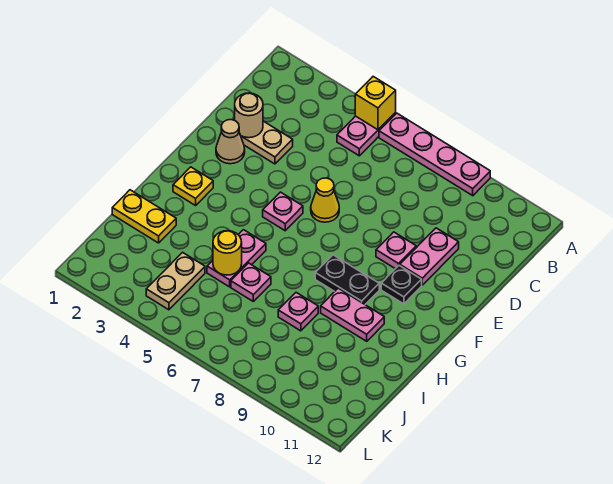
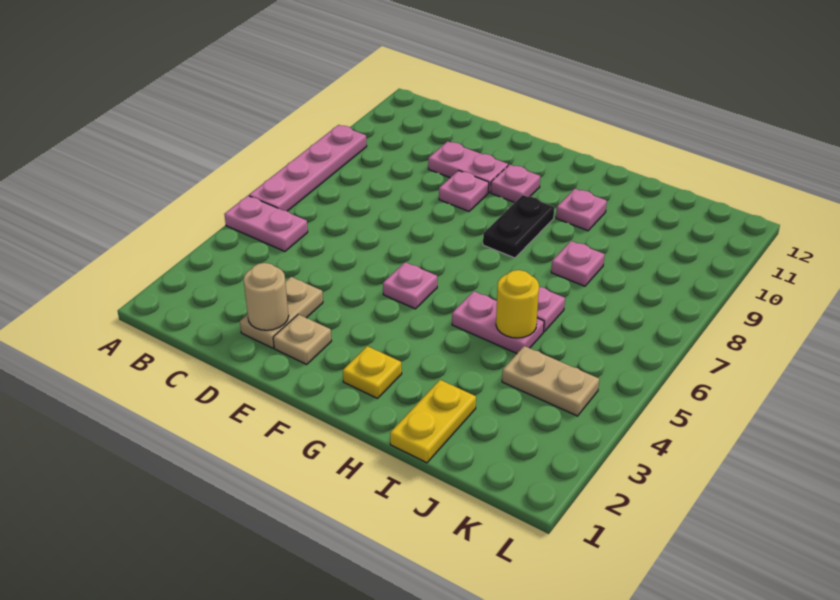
yellow brick A5 level 2 -> none
tan cone E2 level 1 -> tan plate E2 level 1
yellow cone E6 level 1 -> none
black plate F10 level 1 -> pink plate F10 level 1
pink plate H9:H10 level 1 -> pink plate H10 level 1

